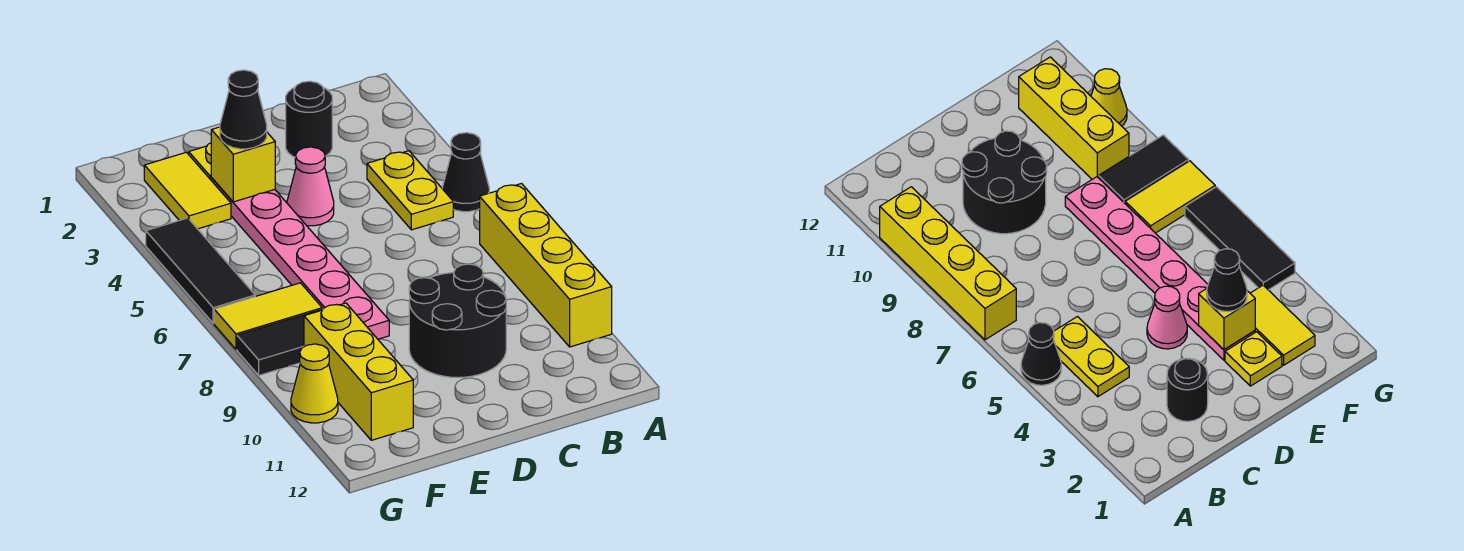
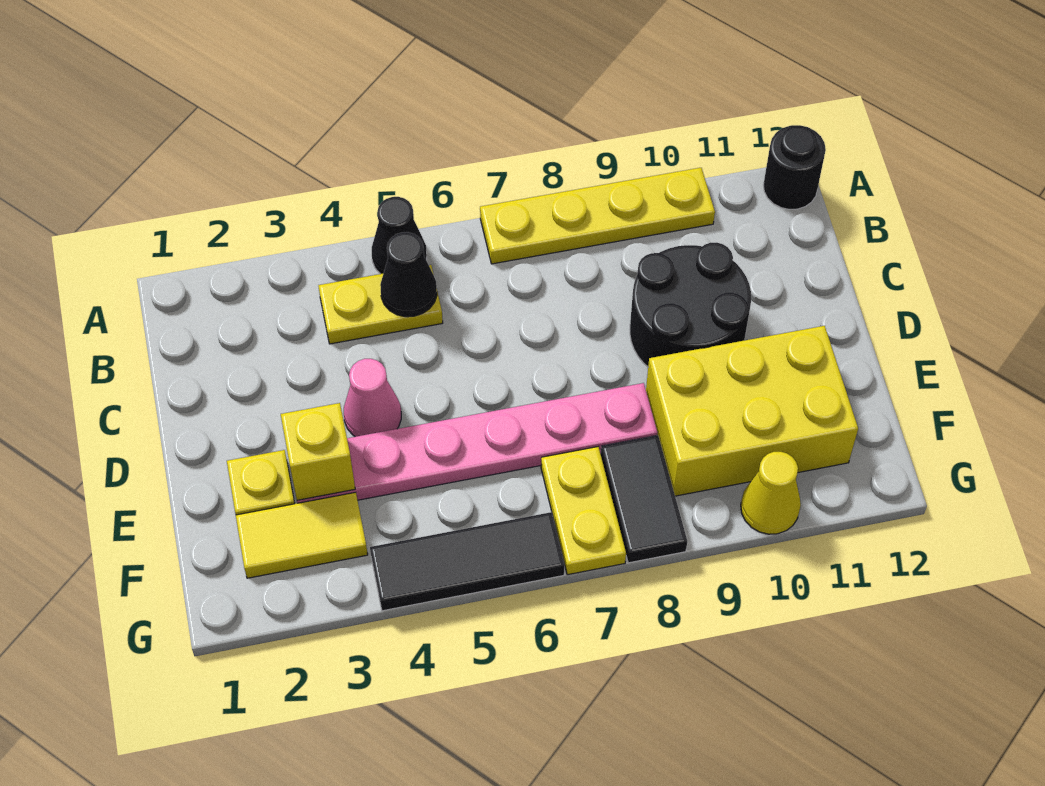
yellow brick A7:A10 level 1 -> yellow plate A7:A10 level 1
black round brick C2 level 1 -> black round brick A12 level 1
black cone E3 level 3 -> black cone B5 level 2
yellow tile F7:G7 level 1 -> yellow plate F7:G7 level 1
yellow brick F9:F11 level 1 -> yellow brick E9:F11 level 1

